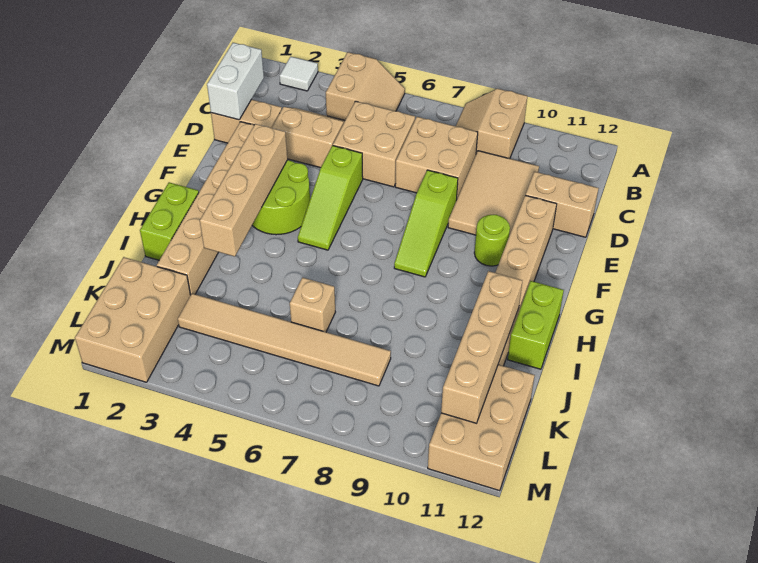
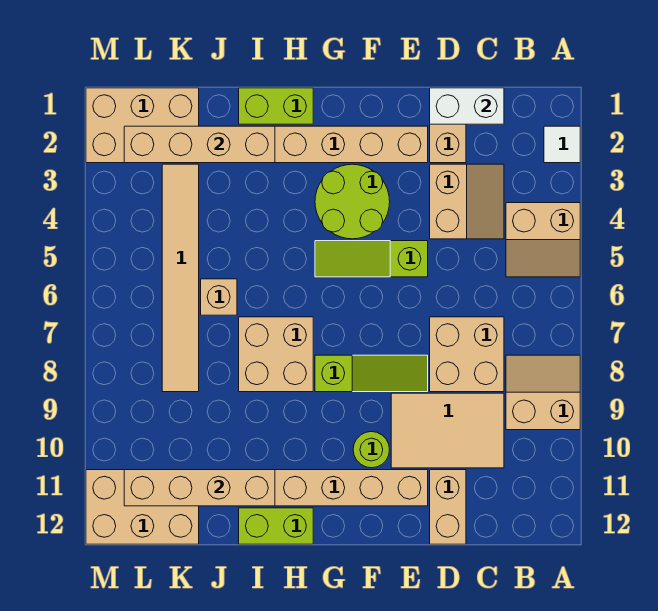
tan brick C5:D6 level 1 -> tan brick H7:I8 level 1
lime slope E8:G8 level 1 top E -> lime slope E8:G8 level 1 top G
tan brick F3:I3 level 2 -> tan brick I2:L2 level 2

